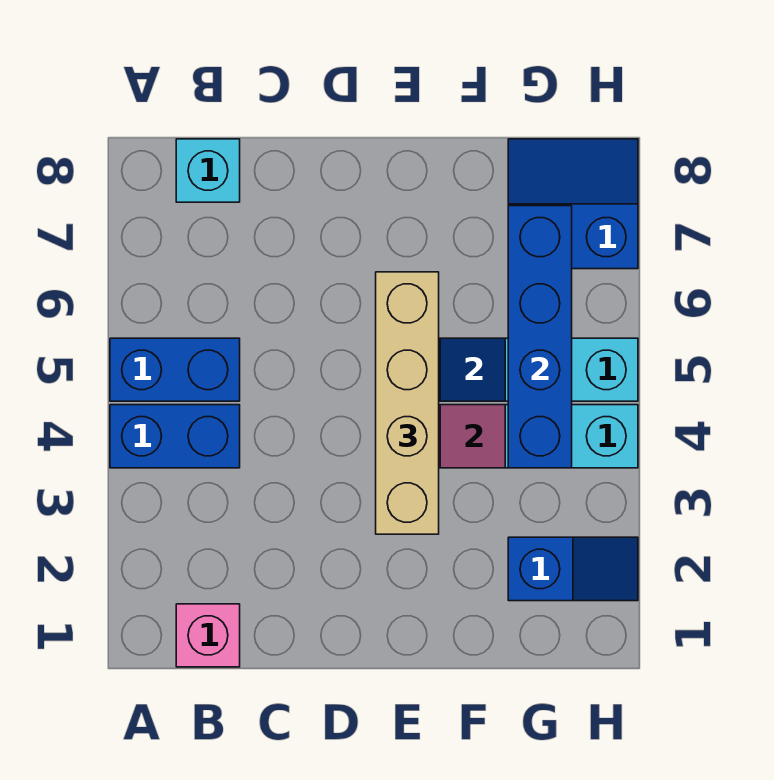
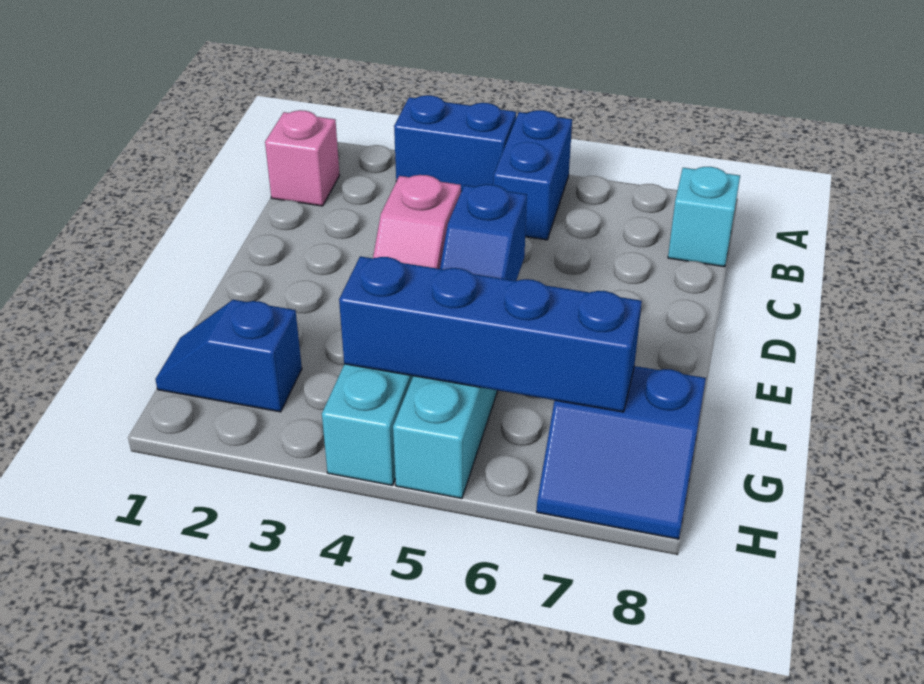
blue brick A4:B4 level 1 -> blue brick A3:A4 level 1
tan brick E3:E6 level 3 -> none
blue slope G2:H2 level 1 top G -> blue slope G1:G2 level 1 top 2
blue slope G7:H8 level 1 top 7 -> blue slope G7:H8 level 1 top G

